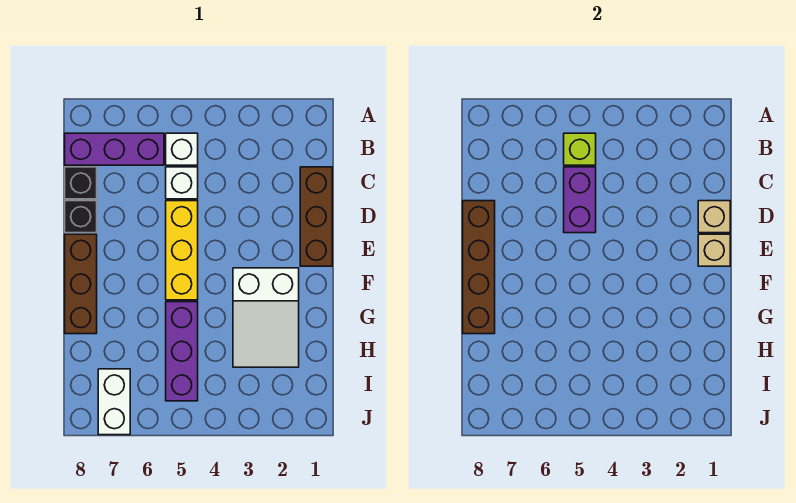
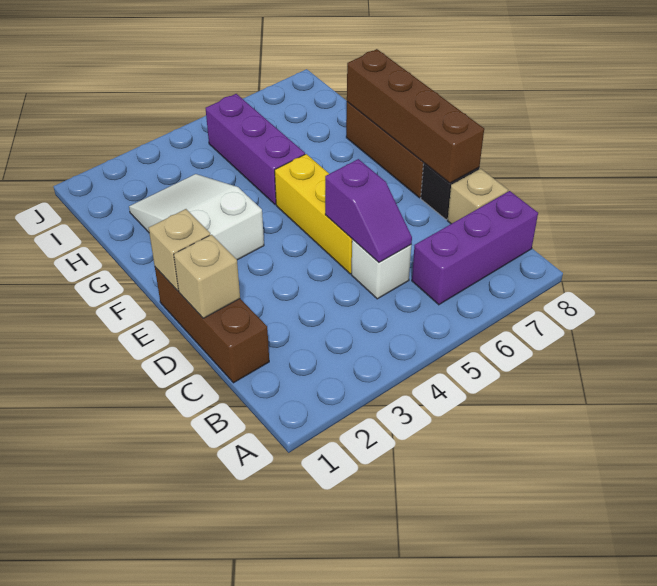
white brick B5 level 1 -> none
lime brick B5 level 2 -> none
purple brick C5:D5 level 2 -> purple slope C5:D5 level 2 top D
black brick C8 level 1 -> tan brick C8 level 1
white brick I7:J7 level 1 -> none

